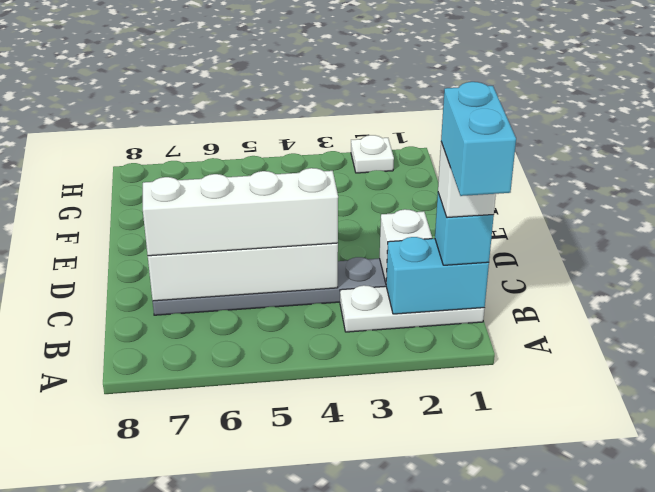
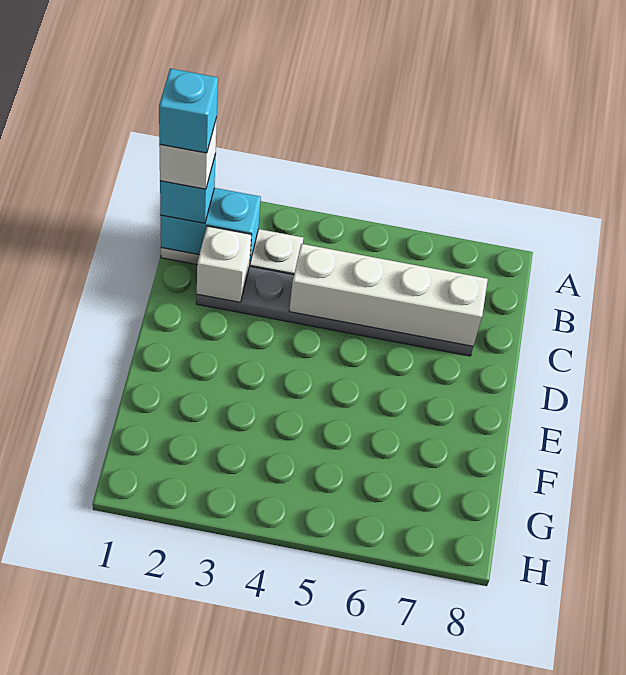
cyan brick A1:B1 level 5 -> cyan brick B1 level 5
white brick C4:C7 level 3 -> none
white plate H2 level 1 -> none

